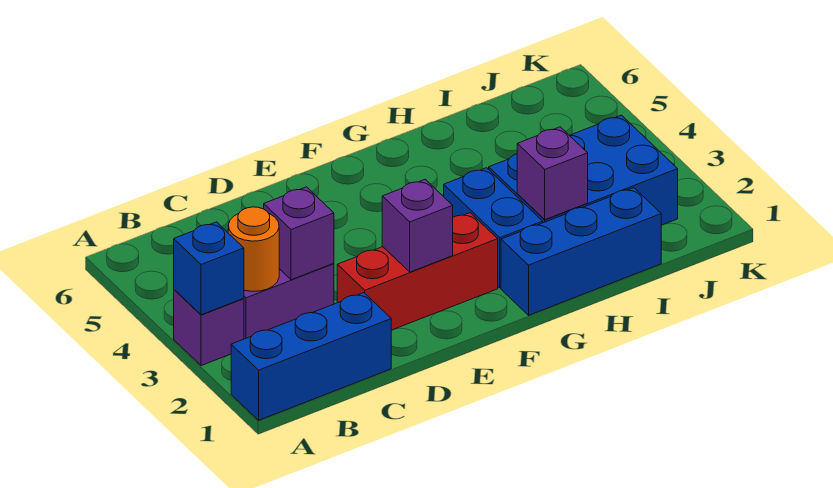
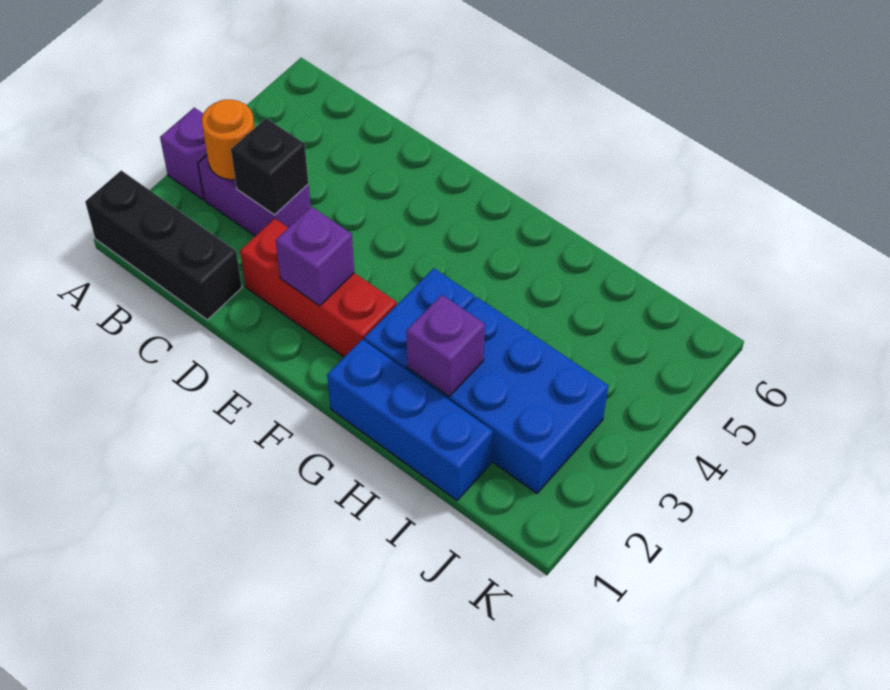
blue brick A1:C1 level 1 -> black brick A1:C1 level 1
blue brick A3 level 2 -> none
purple brick C3 level 2 -> black brick C3 level 2

